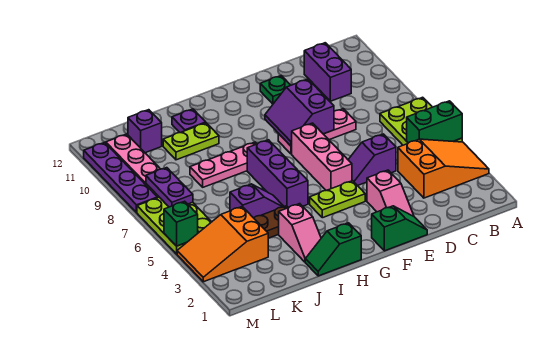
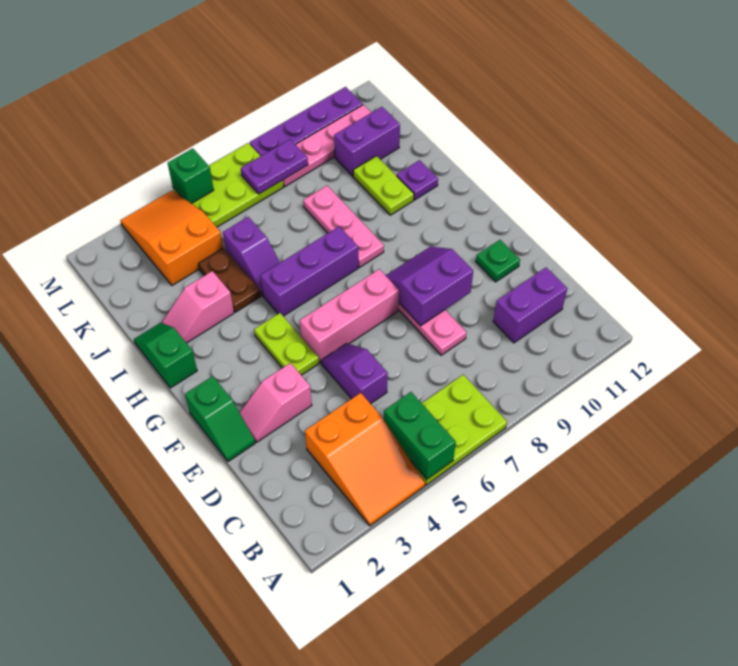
purple brick K11 level 1 -> purple brick K10:K11 level 1

